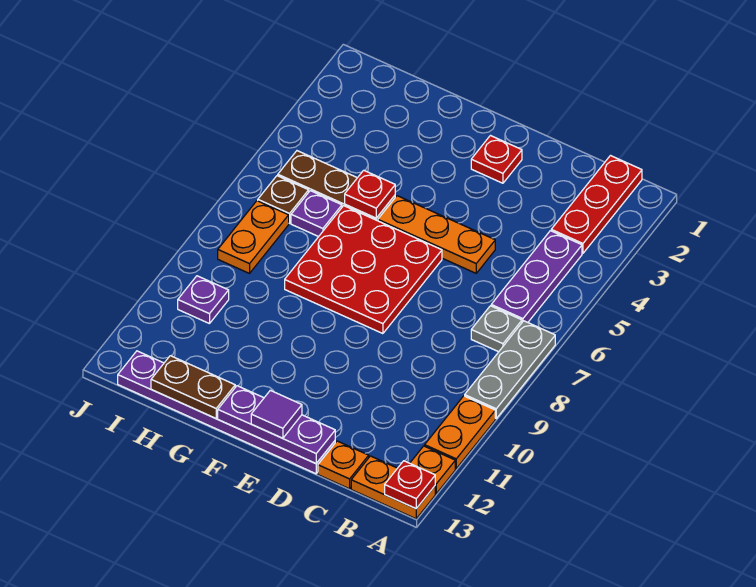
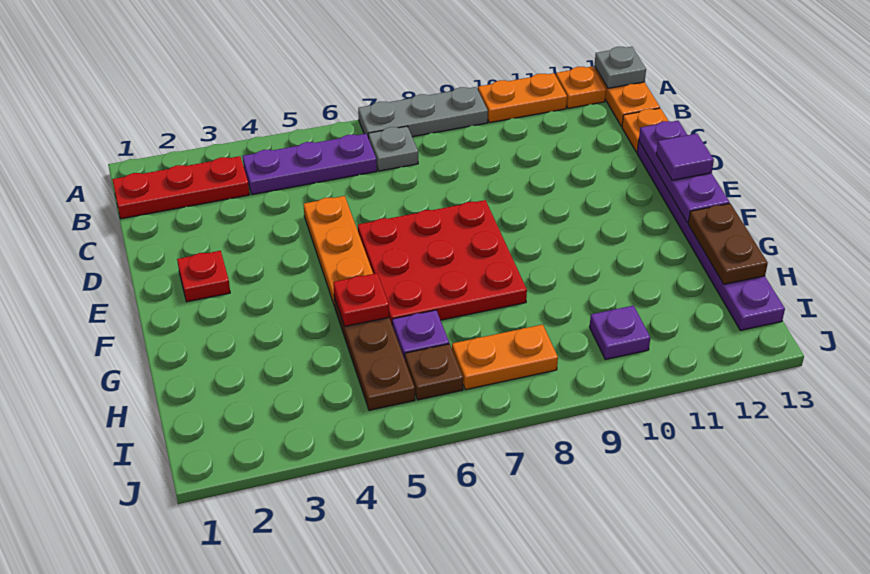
red plate A13 level 2 -> grey plate A13 level 2

